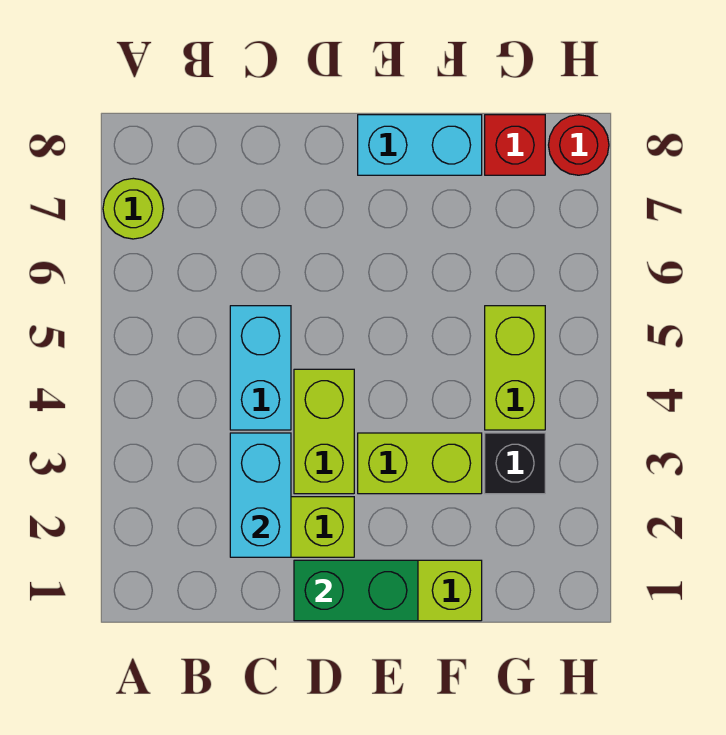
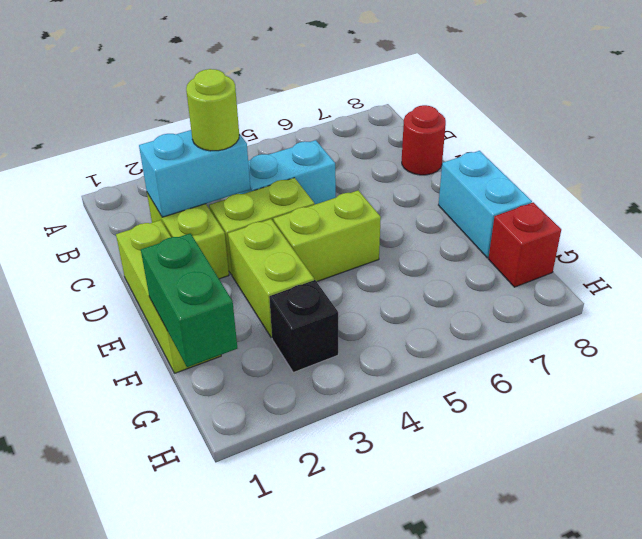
lime round brick A7 level 1 -> lime round brick C3 level 3
green brick D1:E1 level 2 -> green brick F1:G1 level 2
lime brick G4:G5 level 1 -> lime brick E4:E5 level 1
red round brick H8 level 1 -> red round brick C8 level 1

